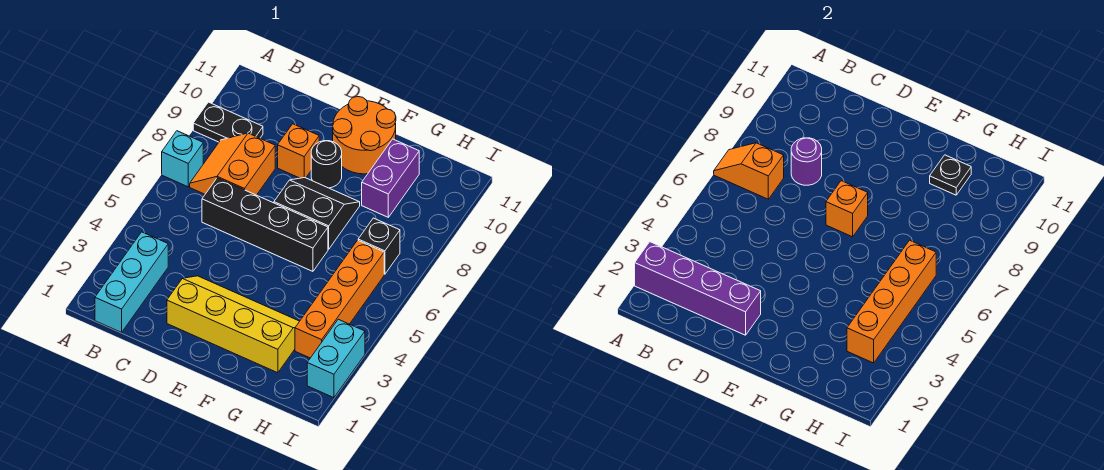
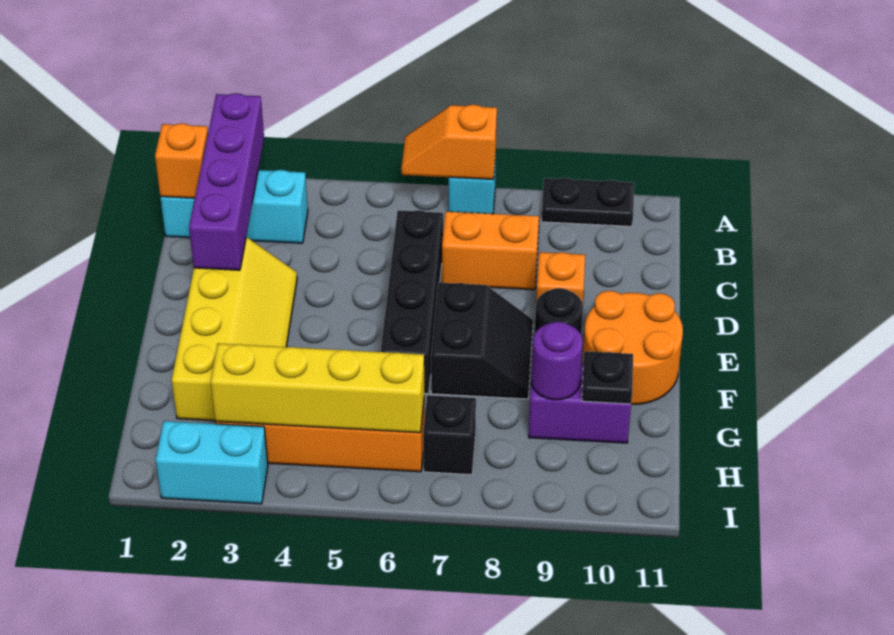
orange slope A7:B7 level 2 top B -> orange slope A6:A7 level 2 top 7
black plate A9:B9 level 1 -> black plate A9:A10 level 1
purple round brick C8 level 2 -> purple round brick G9 level 2
orange brick E7 level 2 -> orange brick B1 level 2
orange brick H3:H6 level 2 -> yellow brick H3:H6 level 2

